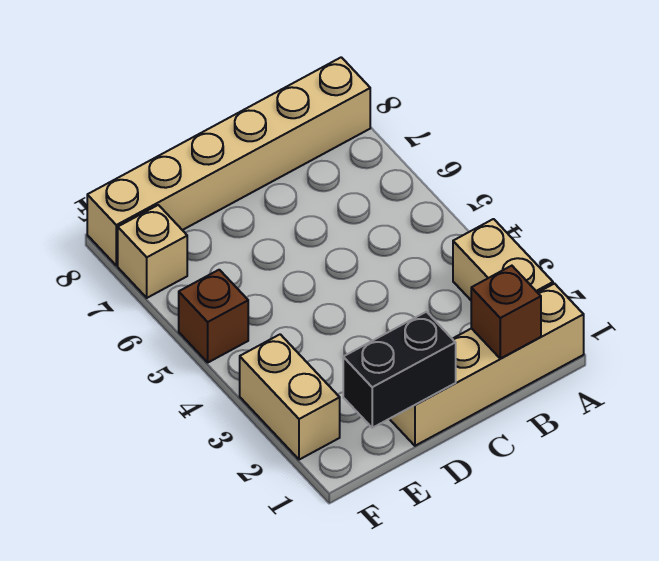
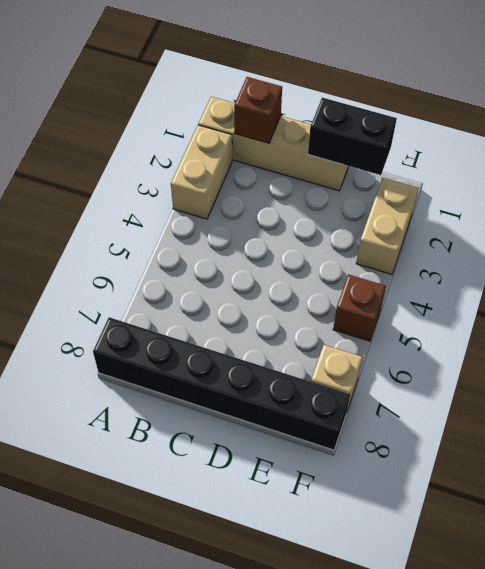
tan brick A8:F8 level 1 -> black brick A8:F8 level 1

